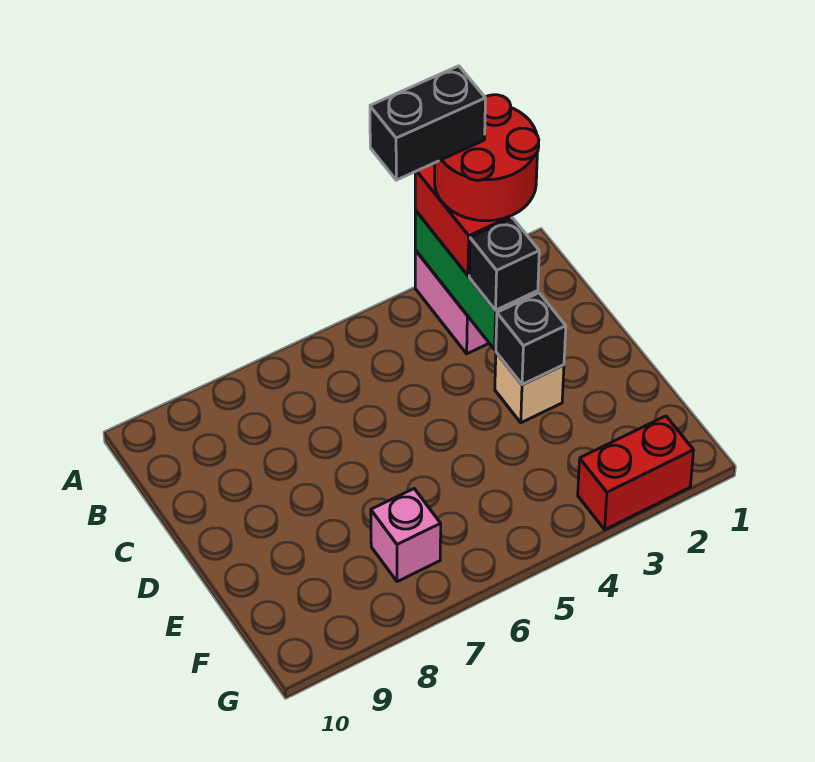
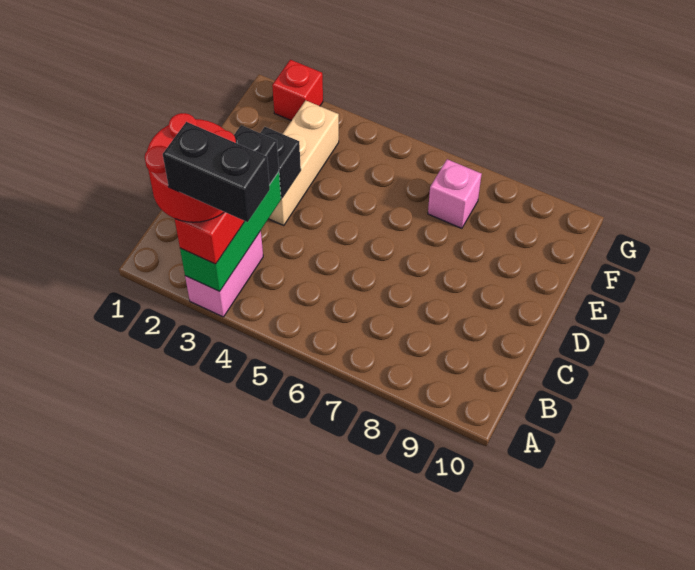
tan brick D3 level 1 -> tan brick D3:F3 level 1
red brick G2:G3 level 1 -> red brick G2 level 1

